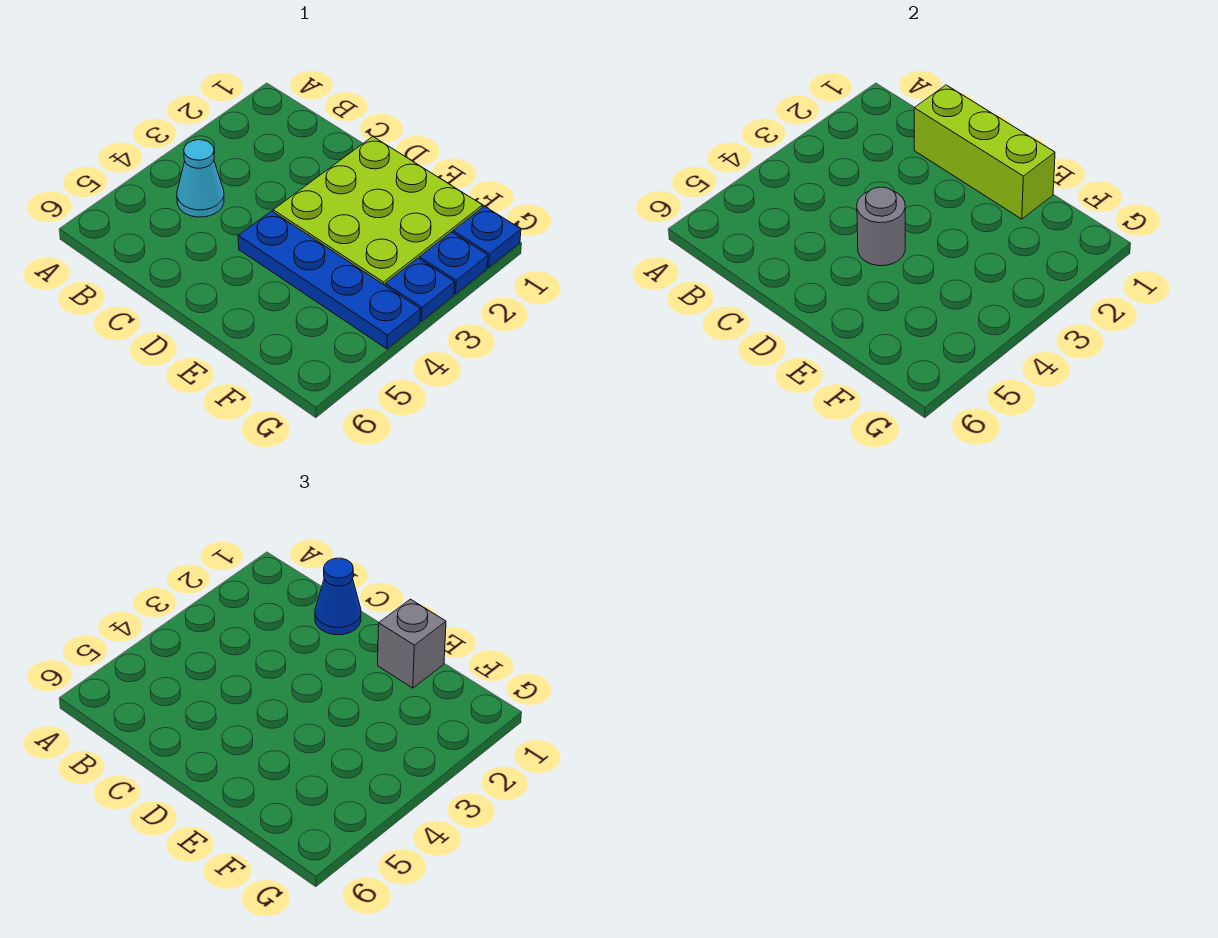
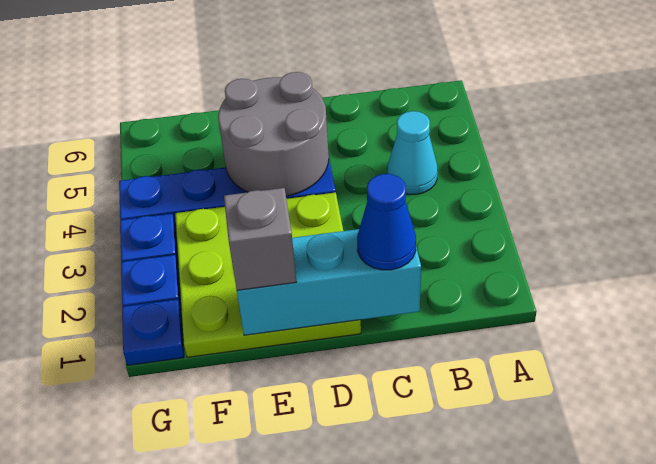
lime brick C1:E1 level 2 -> cyan brick C1:E1 level 2
grey round brick D4 level 2 -> grey round brick D4:E5 level 2

